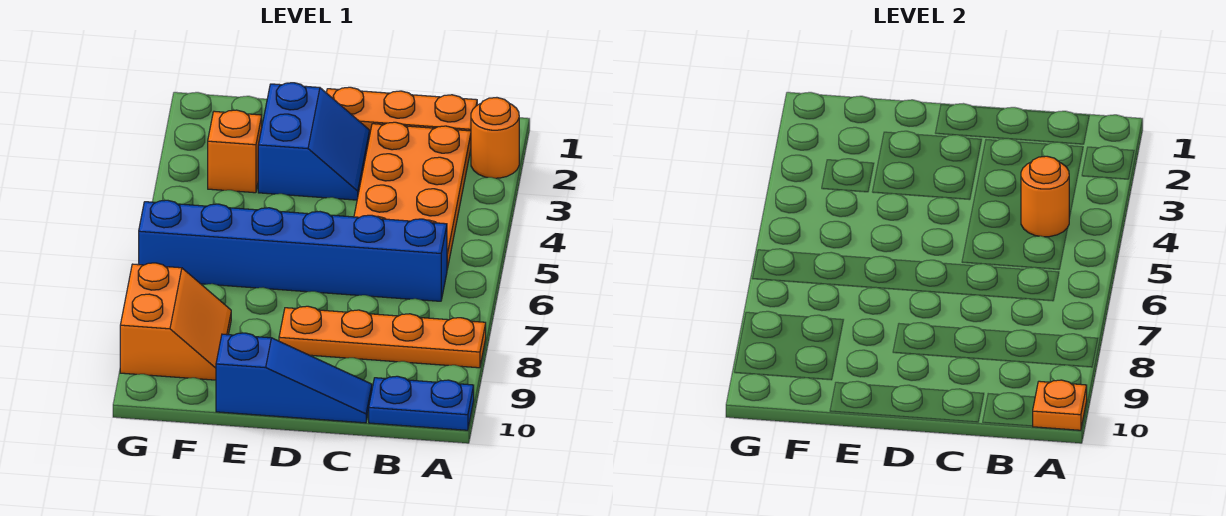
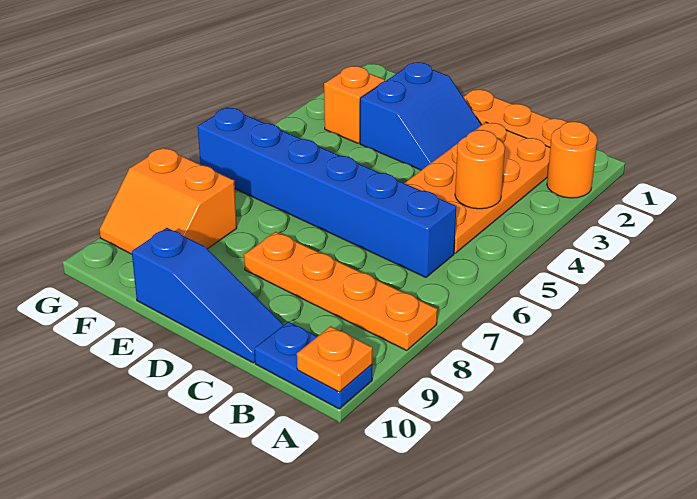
orange slope F8:G9 level 1 top G -> orange slope F8:G9 level 1 top 8

